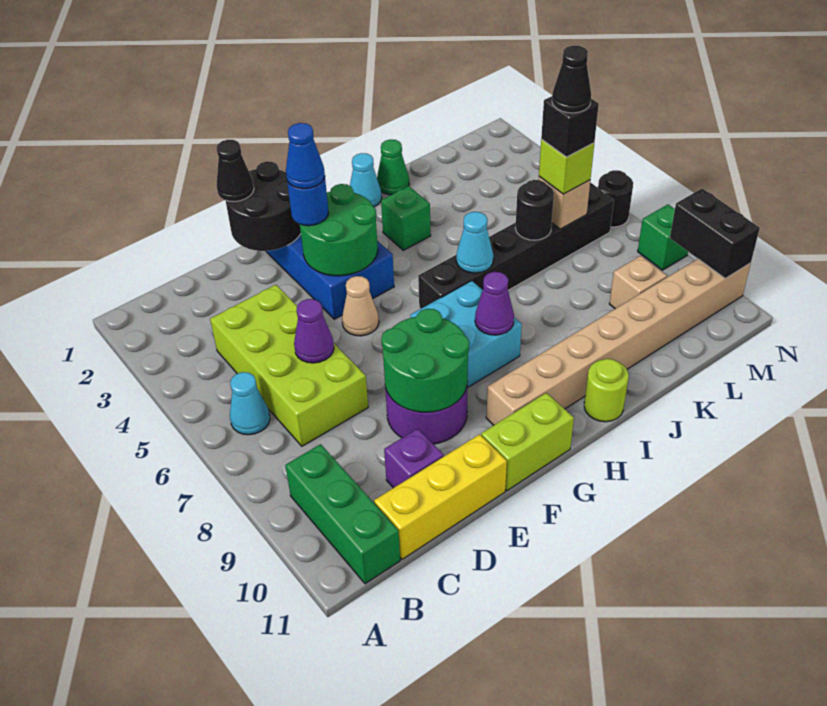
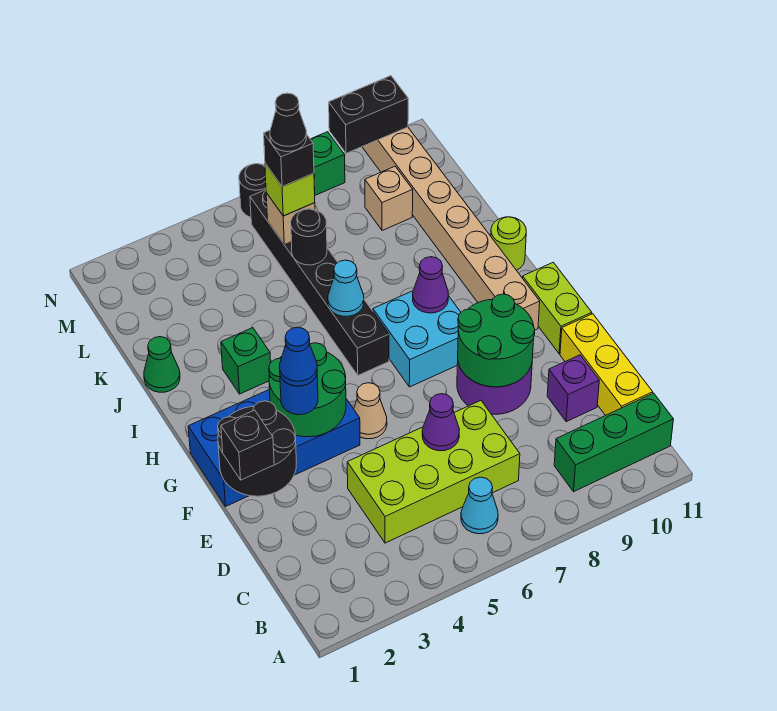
black cone E1 level 3 -> black brick E1 level 3
cyan cone I1 level 1 -> none

